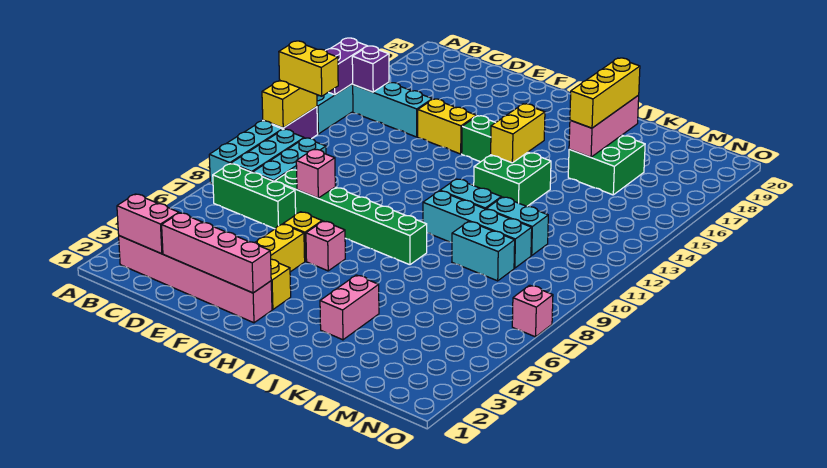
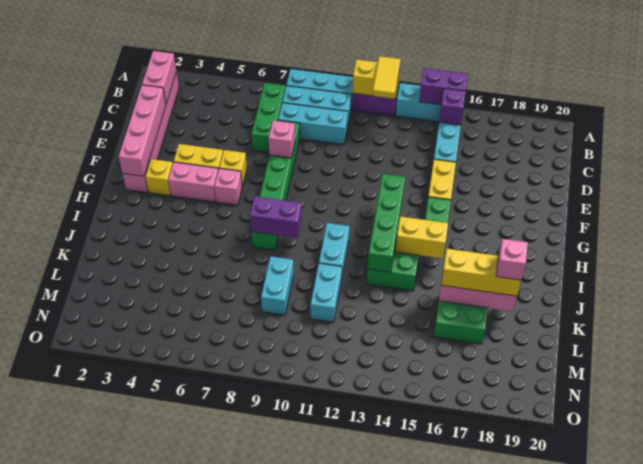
yellow brick A12:B12 level 3 -> yellow tile A12:B12 level 3
none -> green brick G13:J13 level 2
none -> purple brick I8:I9 level 2
cyan brick I10:L10 level 1 -> none
pink brick J3:J4 level 1 -> pink brick G4:G5 level 1
pink brick O7 level 1 -> pink brick K18 level 4

